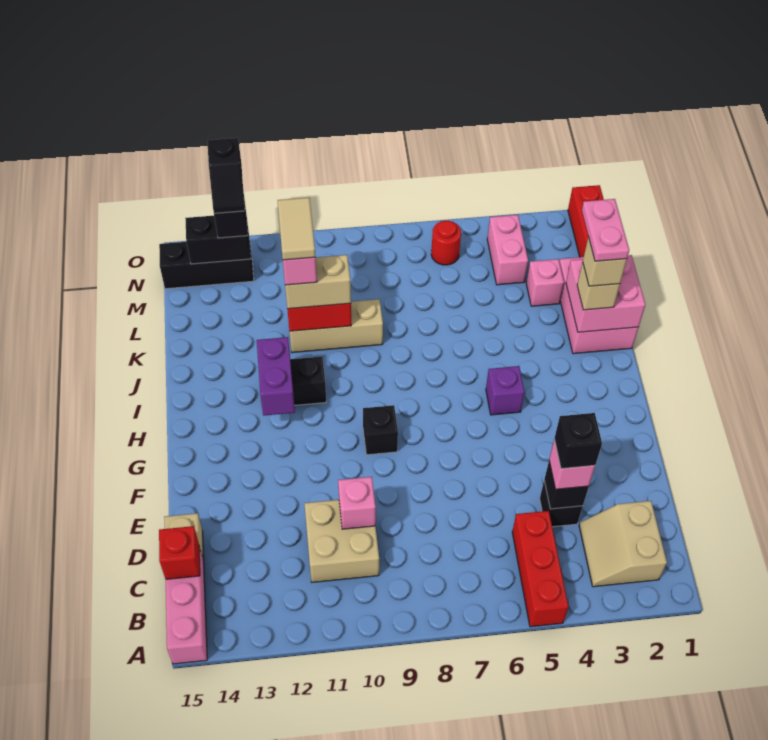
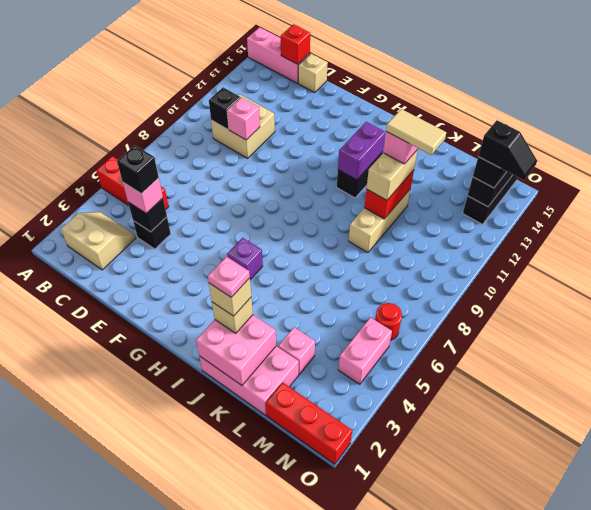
black brick G9 level 1 -> black brick C10 level 2
purple brick H12:I12 level 2 -> purple brick I11:I12 level 2
pink plate J2:K2 level 5 -> pink plate J2 level 5
pink brick M4:N4 level 1 -> pink brick N4:N5 level 1
black slope N13:O13 level 4 top O -> black slope N13:O13 level 4 top N

